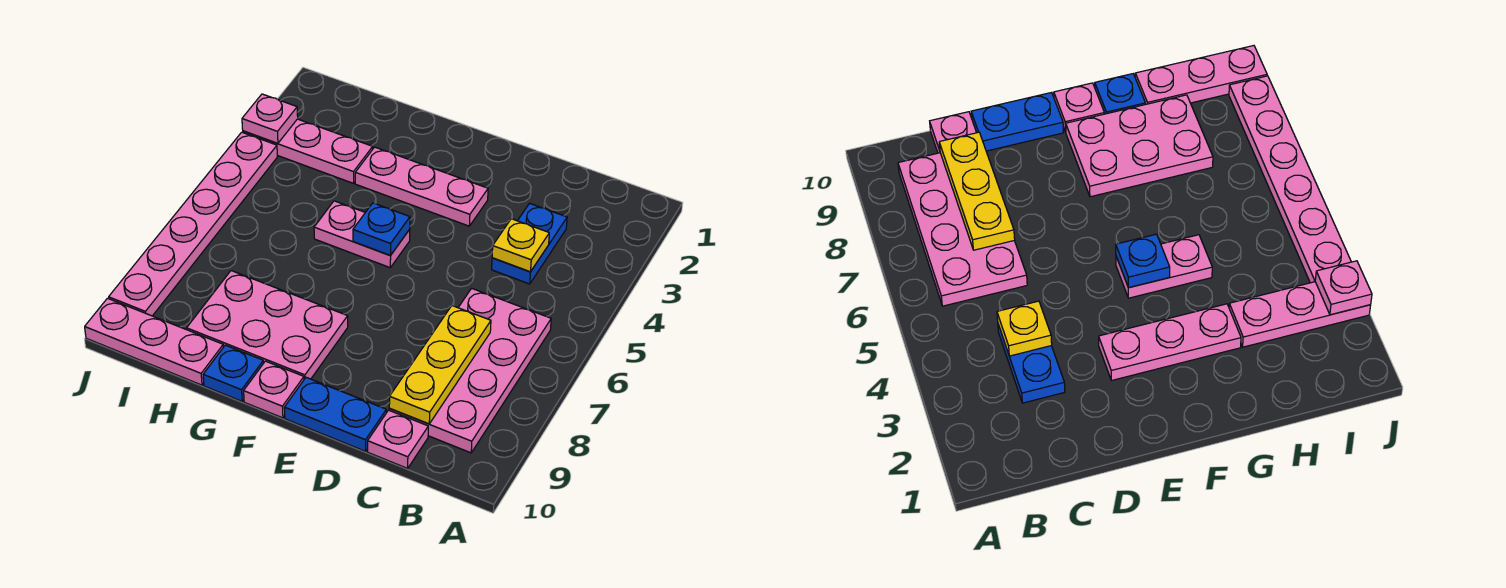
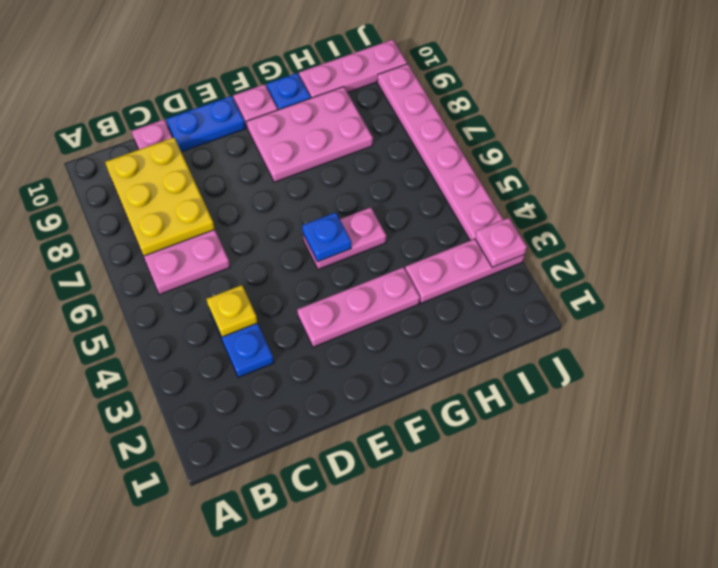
yellow plate C7:C9 level 2 -> yellow plate B7:C9 level 2

